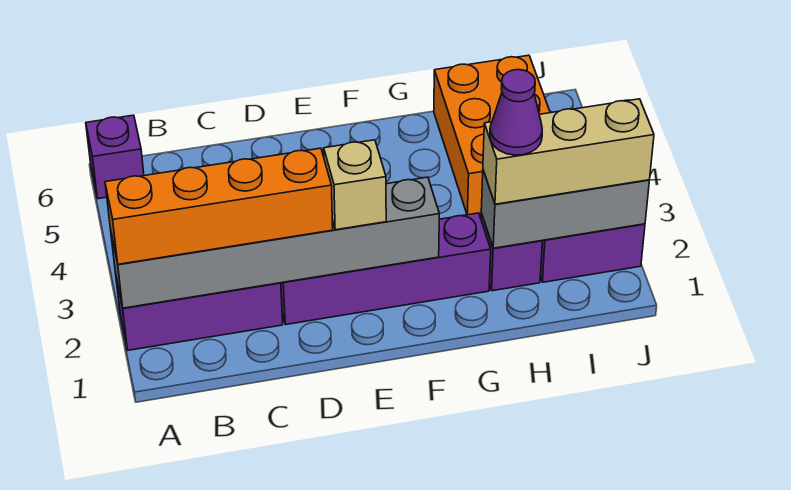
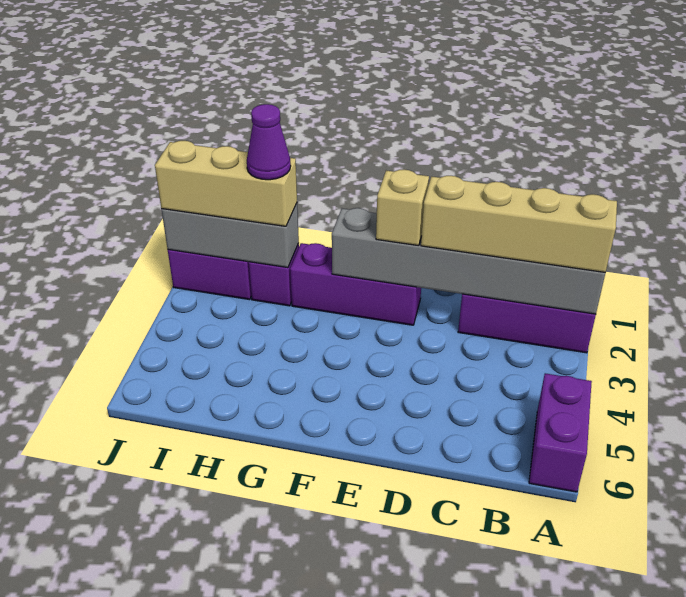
orange brick A2:D2 level 3 -> tan brick A2:D2 level 3
purple brick A6 level 1 -> purple brick A5:A6 level 1
purple brick D2:G2 level 1 -> purple brick E2:G2 level 1
orange brick H4:I6 level 1 -> none

